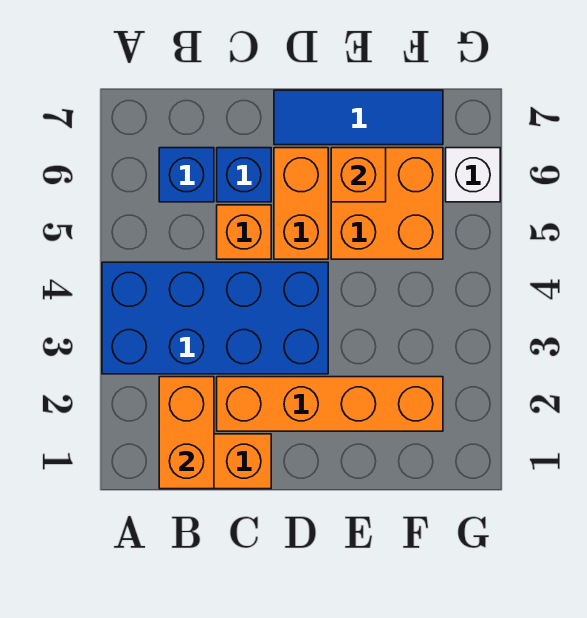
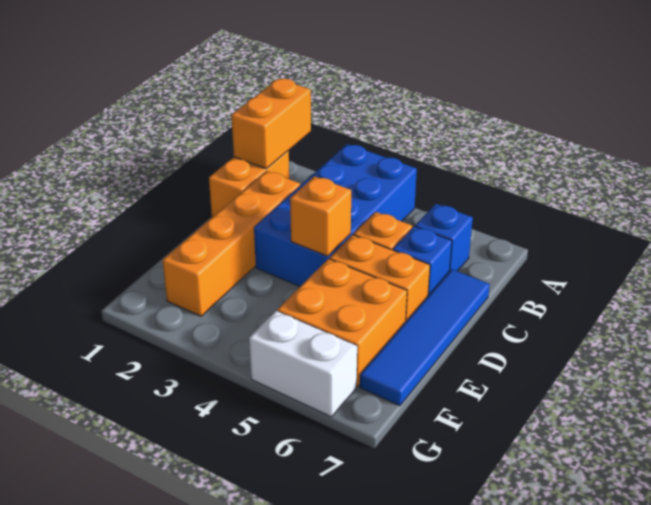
orange brick B1:B2 level 2 -> orange brick A1:B1 level 2
blue tile D7:F7 level 1 -> blue tile C7:F7 level 1
orange brick E6 level 2 -> orange brick D4 level 2
white brick G6 level 1 -> white brick G5:G6 level 1

